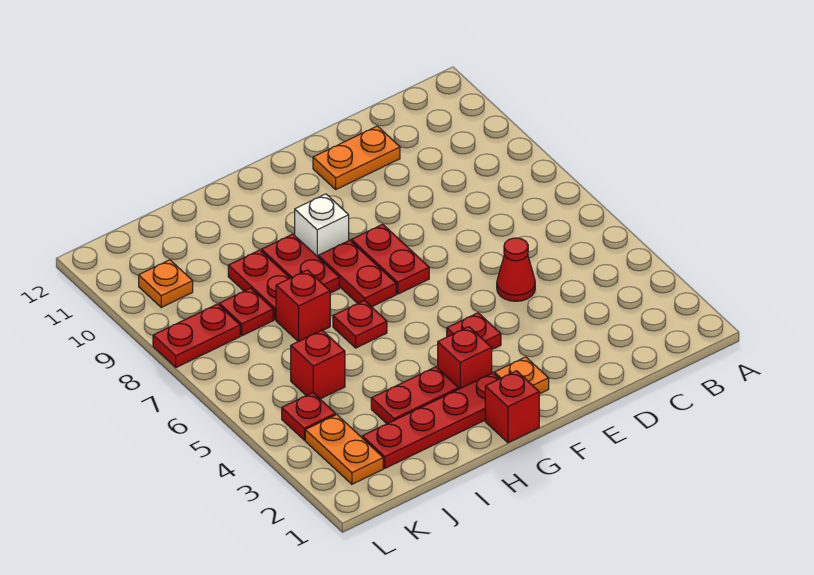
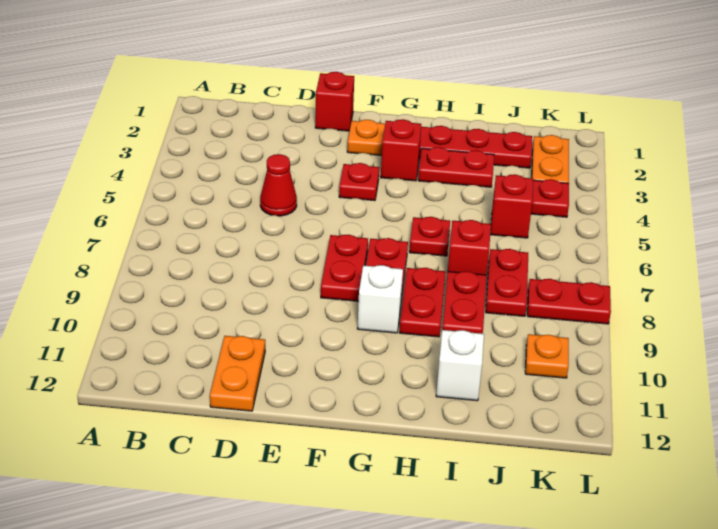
orange plate D11:E11 level 1 -> orange plate D11:D12 level 1
red brick G1 level 1 -> red brick E1 level 1
none -> white brick I11 level 1
red plate J8 level 1 -> red plate J7:J8 level 1

